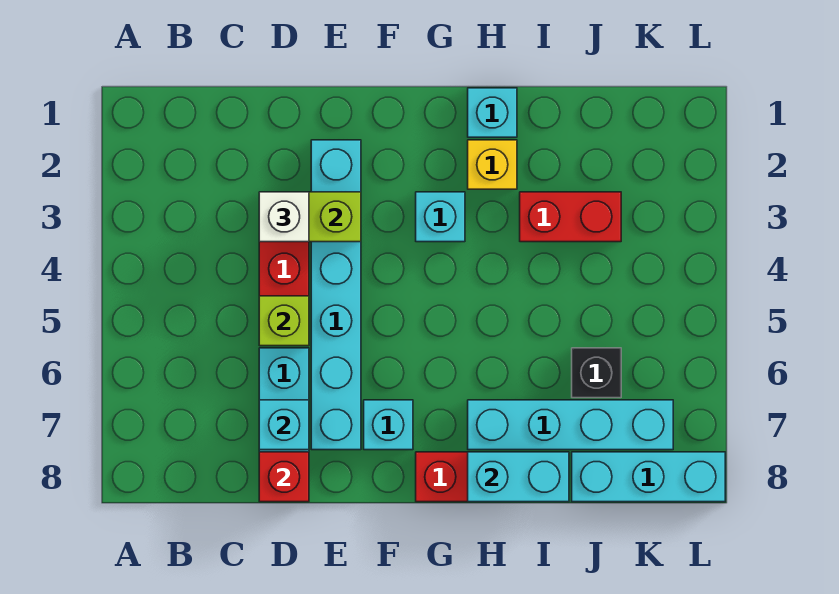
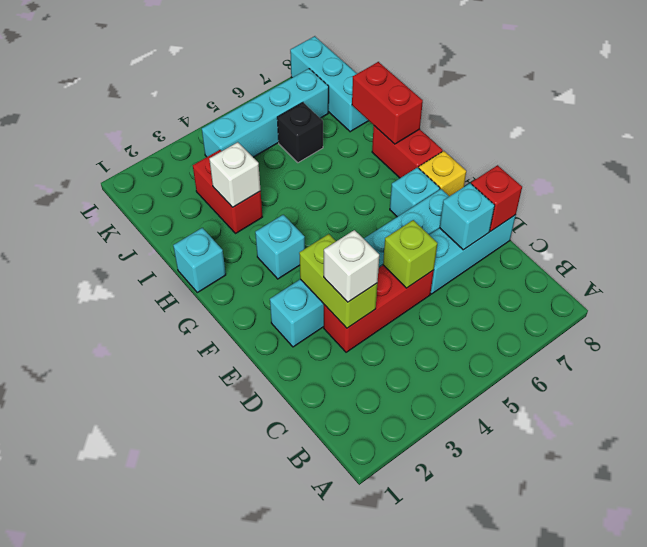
yellow brick H2 level 1 -> yellow brick F8 level 1
cyan brick H7:K7 level 1 -> cyan brick K4:K7 level 1
cyan brick H8:I8 level 2 -> red brick H8:I8 level 2
none -> white brick I3 level 2

